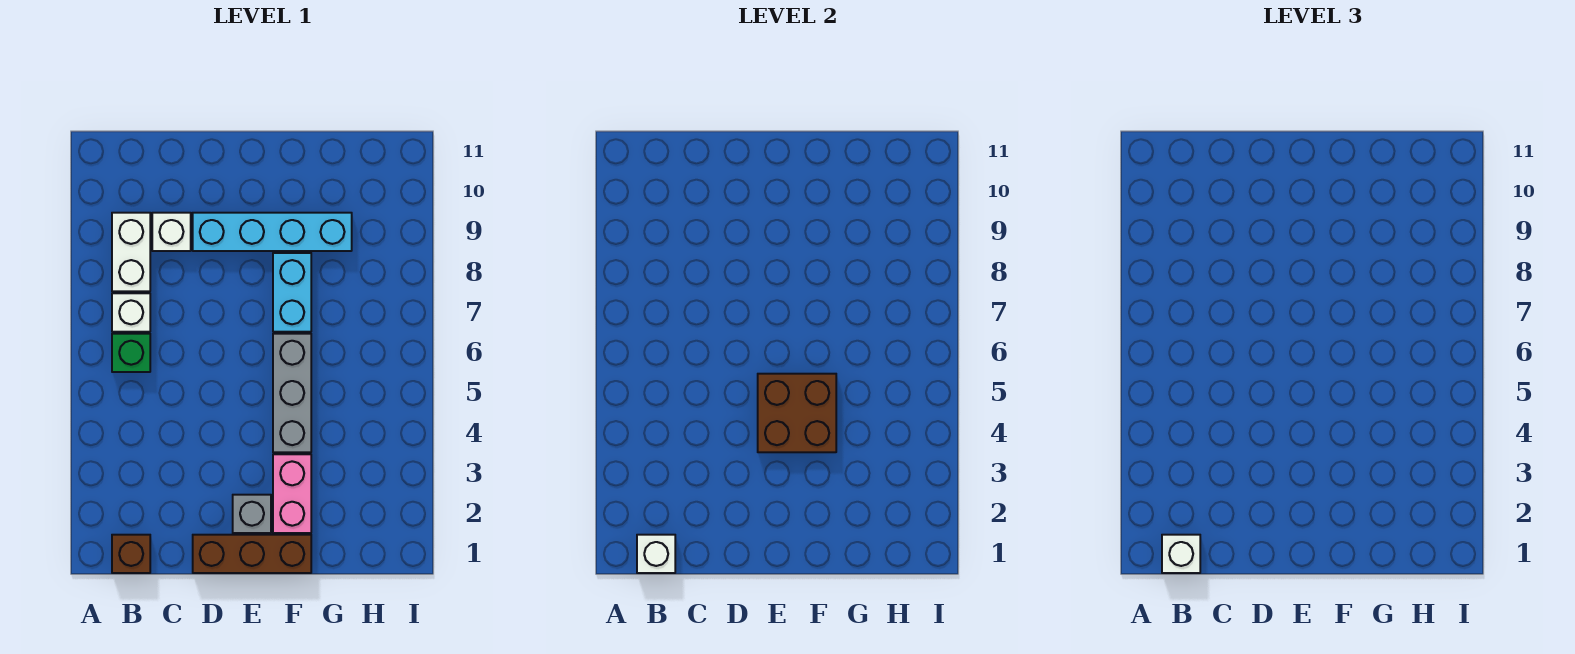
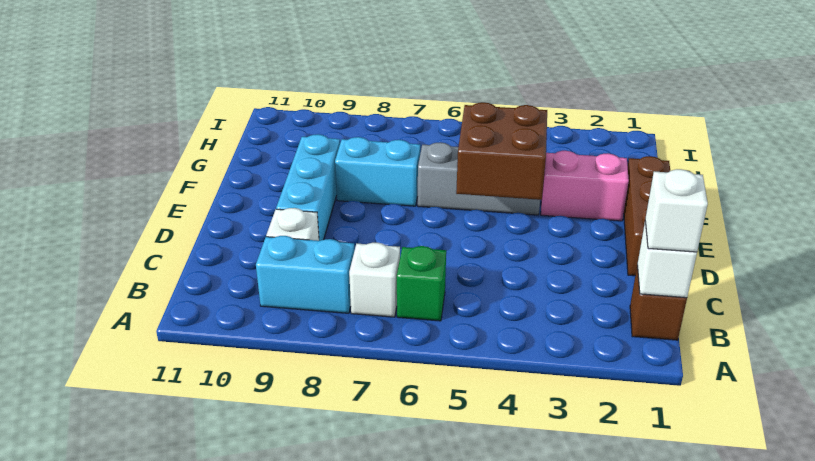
white brick B8:B9 level 1 -> cyan brick B8:B9 level 1
cyan brick D9:G9 level 1 -> cyan brick D9:F9 level 1
grey brick E2 level 1 -> none

